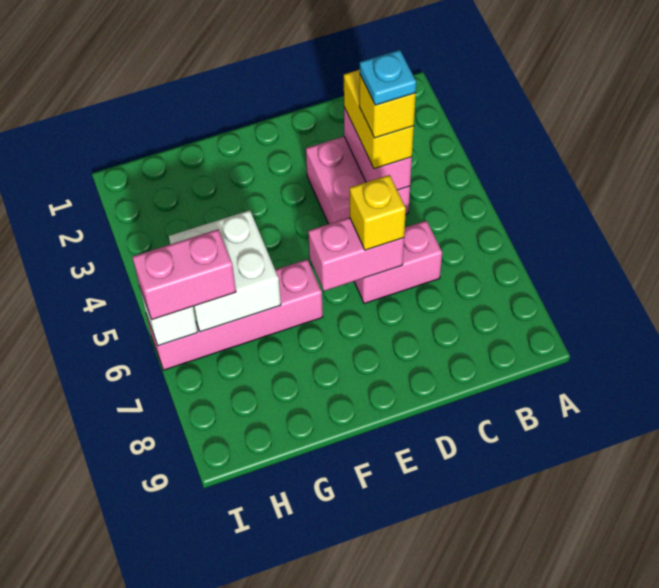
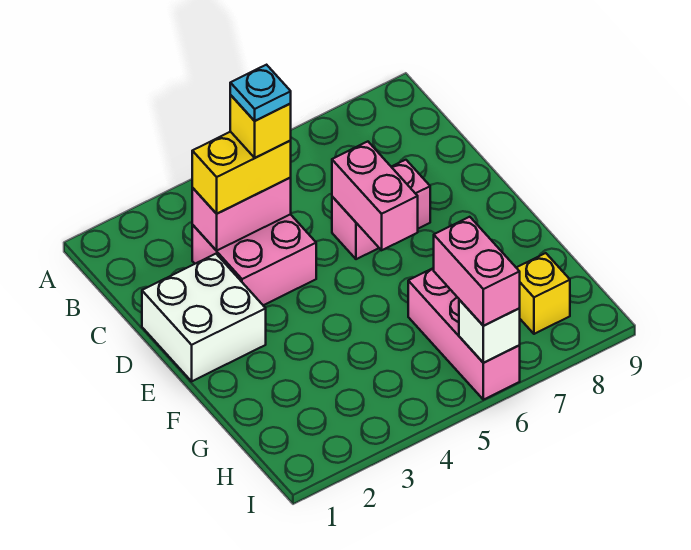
pink brick C6:D6 level 1 -> pink brick D6:D7 level 1
yellow brick D6 level 3 -> yellow brick H8 level 1
pink brick F6:I6 level 1 -> pink brick G6:I6 level 1
white brick G5:H6 level 2 -> white brick D1:E2 level 1

